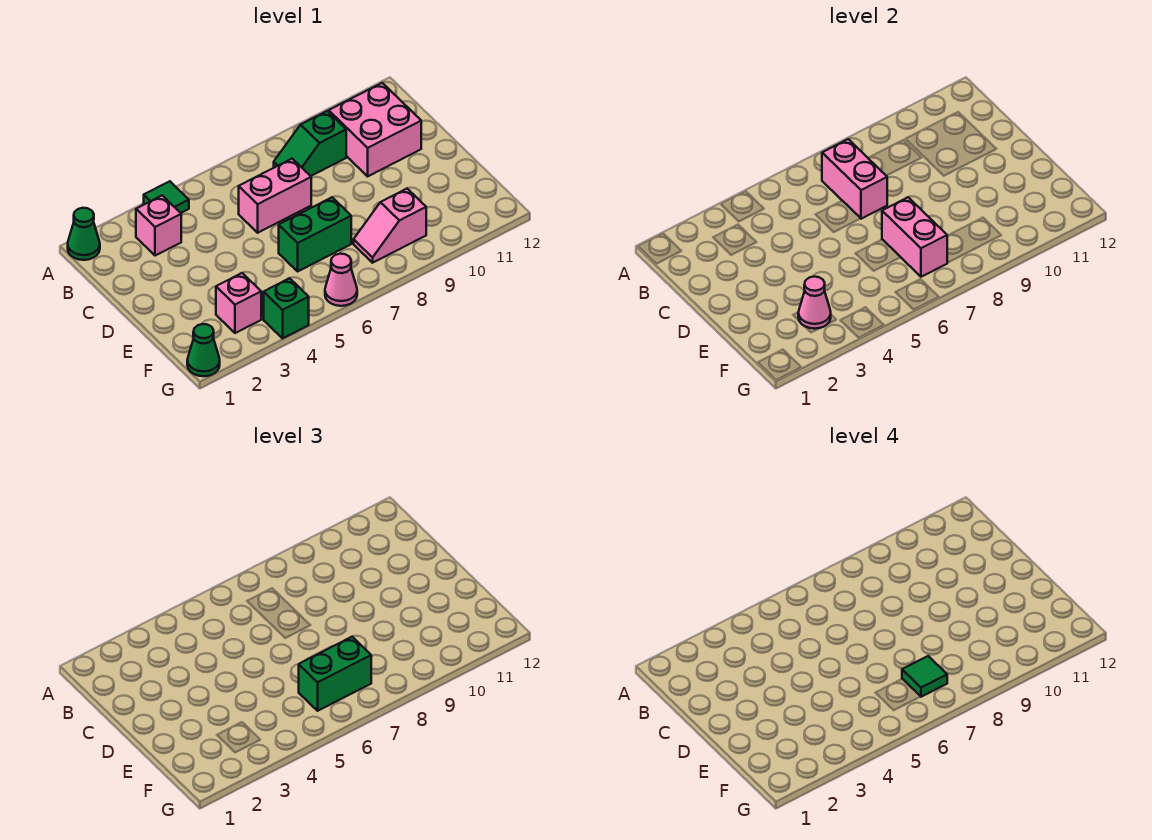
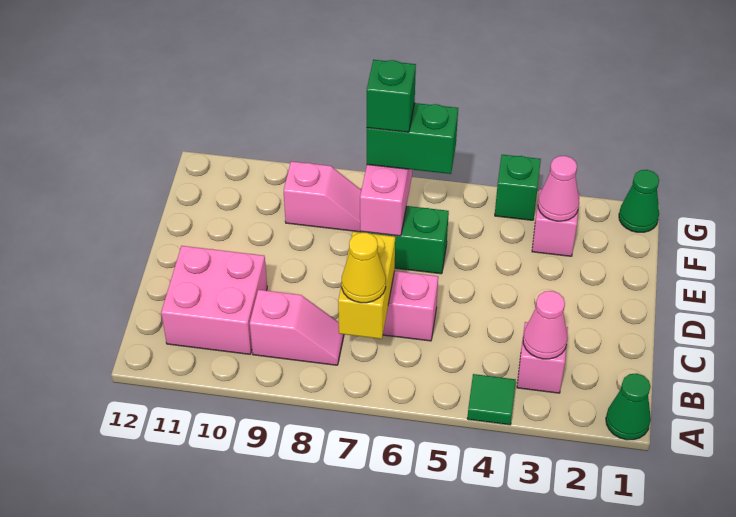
pink brick B7:C7 level 2 -> yellow brick B7:C7 level 2
none -> yellow cone B7 level 3
green slope B8:B9 level 1 top 9 -> pink slope B8:B9 level 1 top 9
green tile F7 level 4 -> green brick F7 level 4
pink cone G6 level 1 -> pink cone B3 level 2

